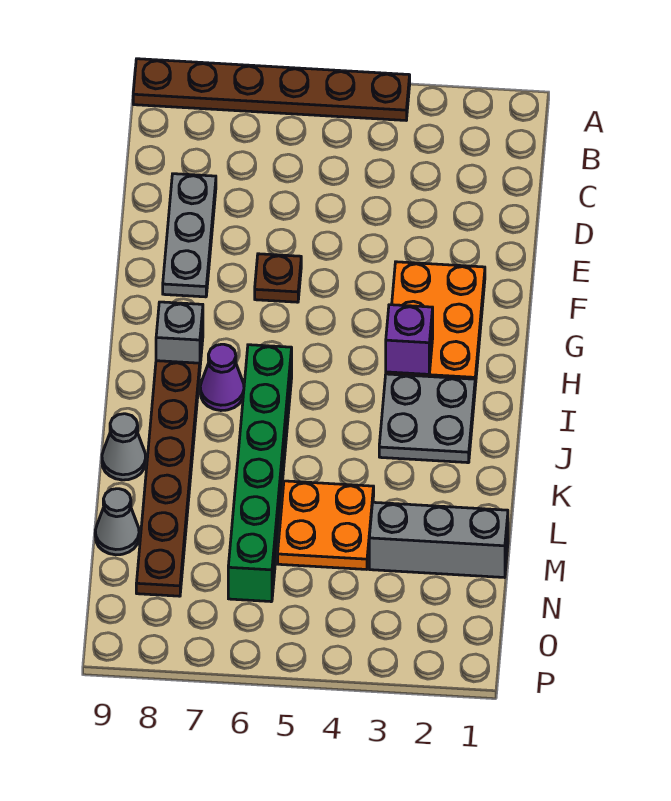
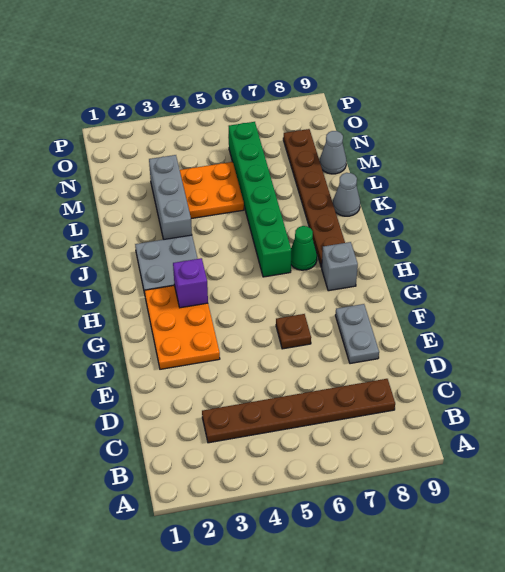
brown plate A4:A9 level 1 -> brown plate C3:C8 level 1
grey plate D8:F8 level 1 -> grey plate E8:F8 level 1
purple cone I7 level 1 -> green cone I7 level 1
grey brick M1:M3 level 1 -> grey brick K3:M3 level 1

